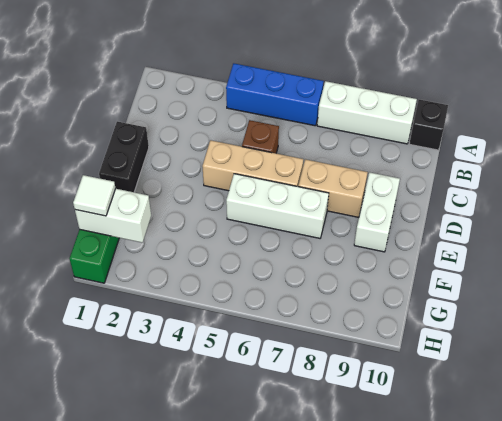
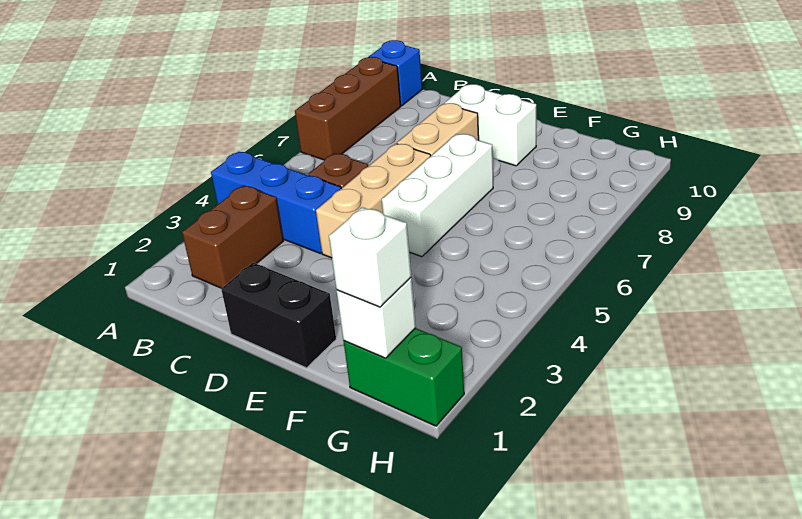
blue brick A4:A6 level 1 -> blue brick A4:C4 level 1
white brick A7:A9 level 1 -> brown brick A7:A9 level 1
black brick A10 level 1 -> blue brick A10 level 1
none -> brown brick B2:B3 level 1
white brick G1:G2 level 2 -> white brick G1 level 2
white tile G1 level 3 -> white brick G1 level 3

